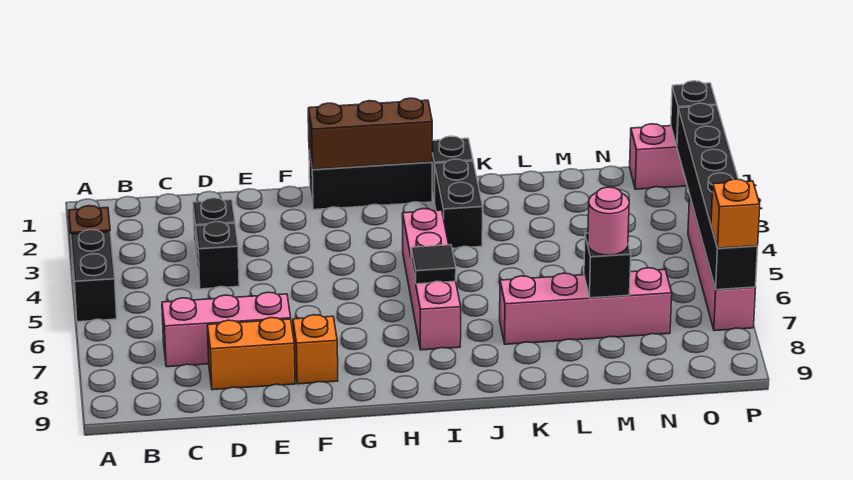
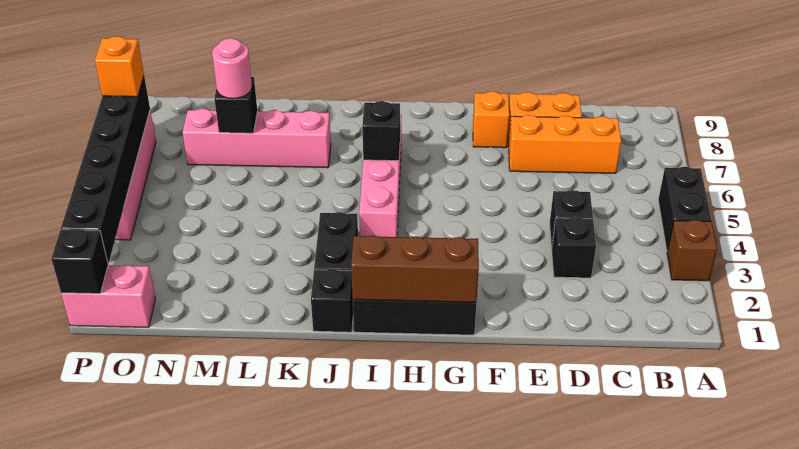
pink brick C7:E7 level 1 -> orange brick C7:E7 level 1
black tile I6 level 2 -> black brick I6 level 2

